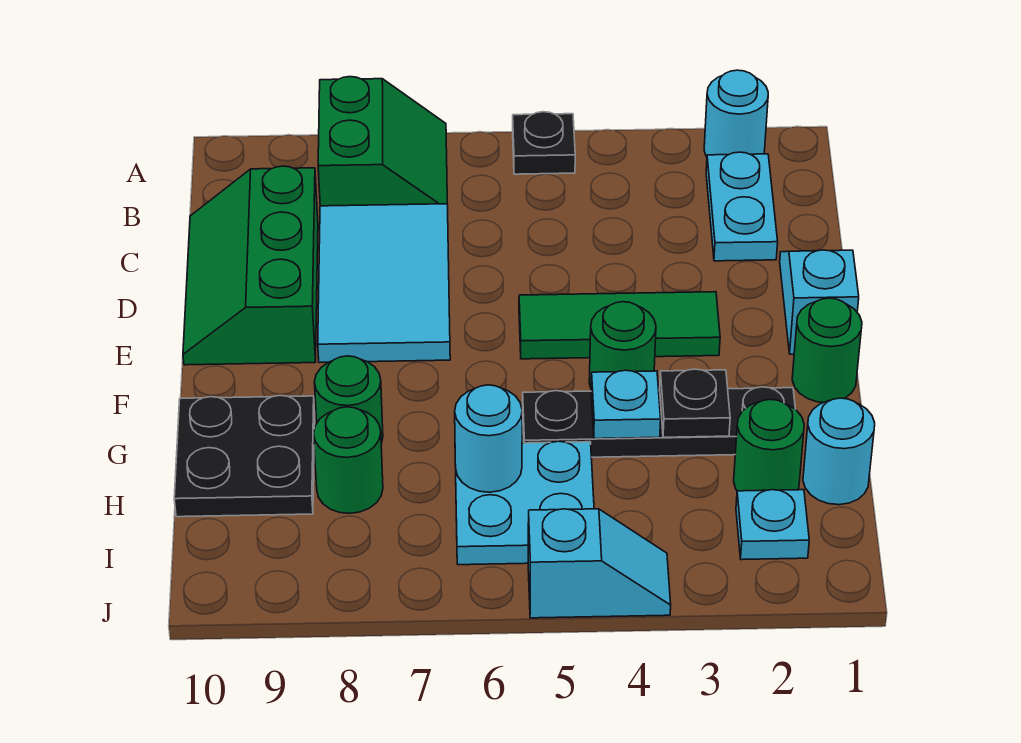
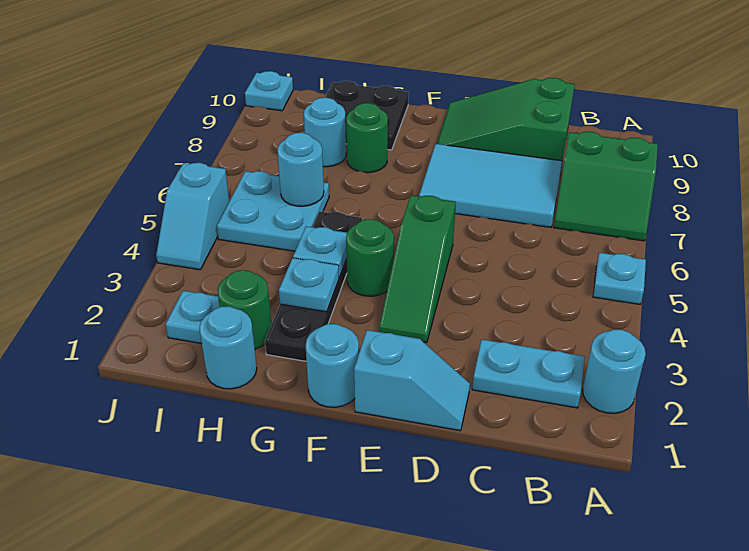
black plate A5 level 1 -> cyan plate A5 level 1
green slope C9:E10 level 1 top 9 -> green slope C9:E10 level 1 top C
green tile E3:E5 level 1 -> green slope E3:E5 level 1 top 5
green round brick F1 level 1 -> cyan round brick F1 level 1
black plate G3 level 2 -> cyan plate G3 level 2
green round brick H8 level 1 -> cyan round brick H8 level 1
none -> cyan plate J10 level 1

